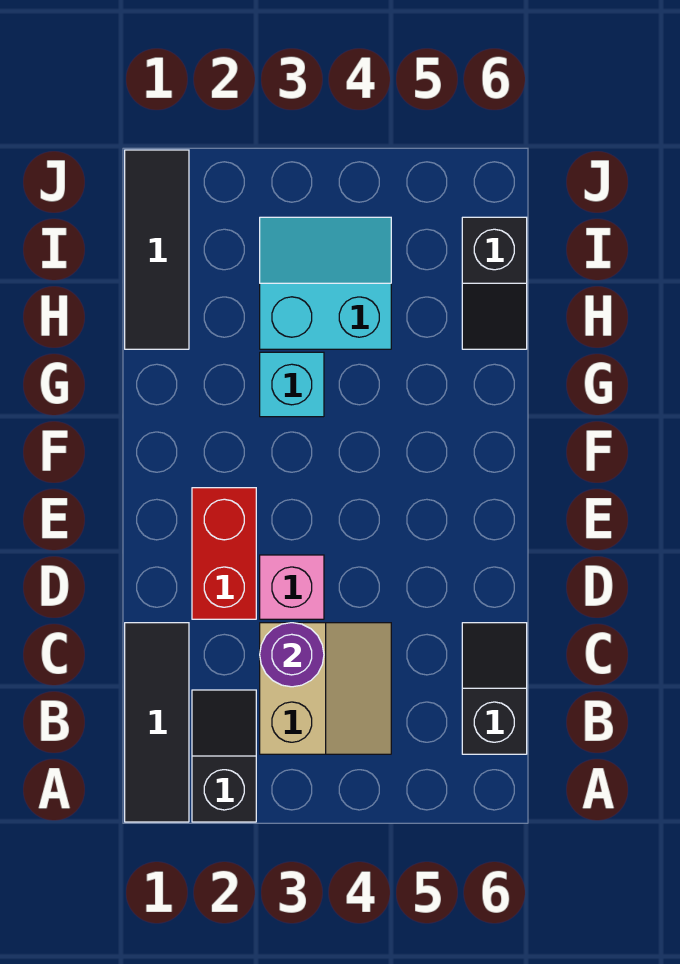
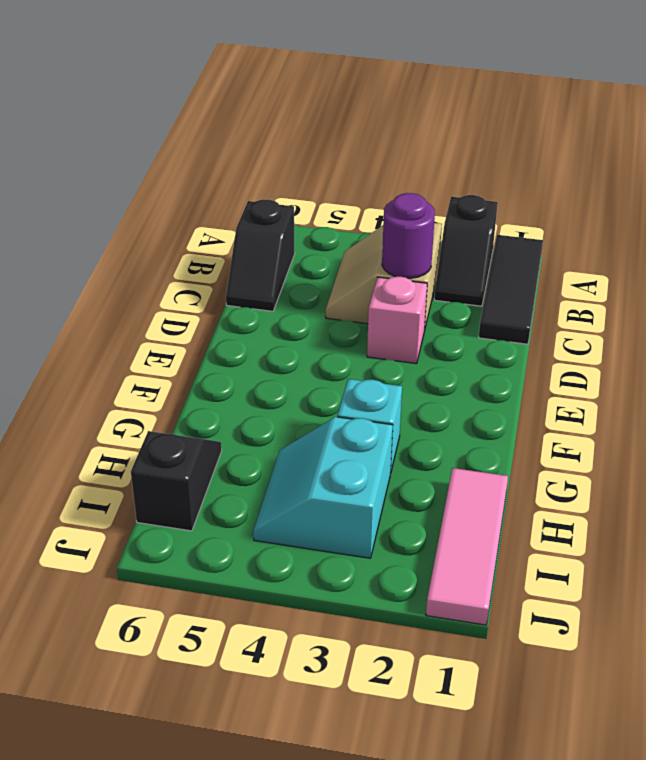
red brick D2:E2 level 1 -> none
black tile H1:J1 level 1 -> pink tile H1:J1 level 1
cyan slope H3:I4 level 1 top H -> cyan slope H3:I4 level 1 top 3

